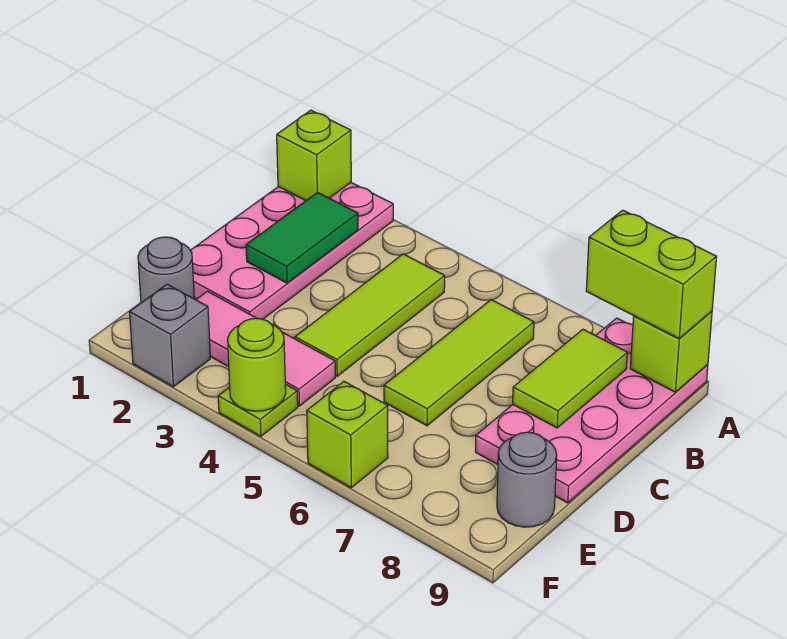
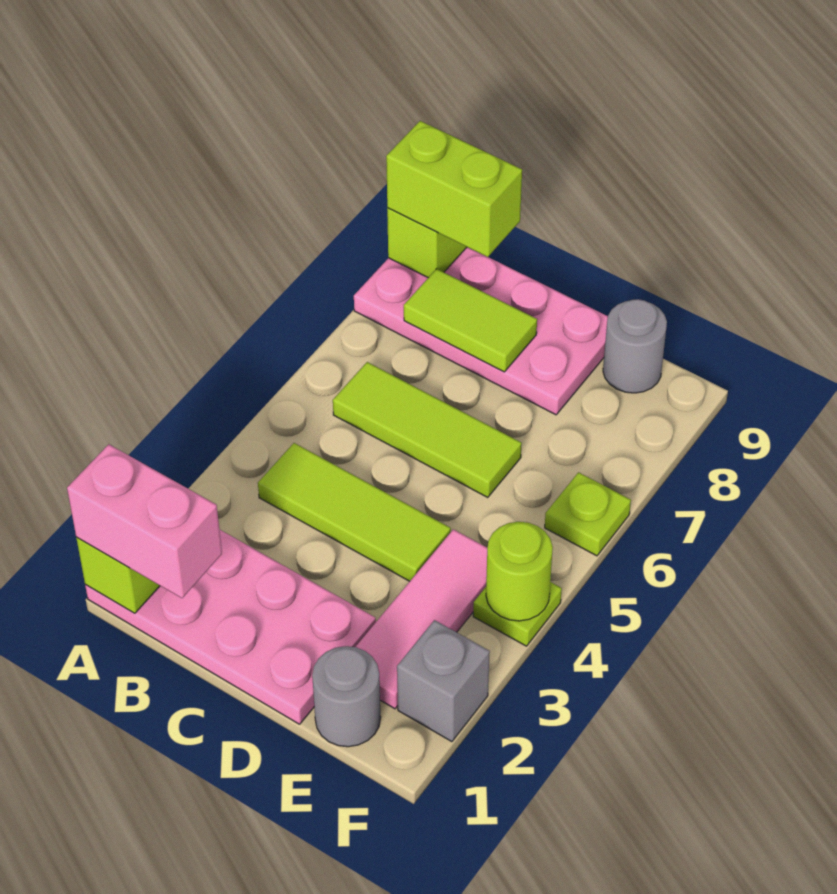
none -> pink brick A1:B1 level 3
lime brick A8:A9 level 3 -> lime brick A9:B9 level 3
green tile B2:C2 level 2 -> none
lime brick F6 level 1 -> lime plate F6 level 1

